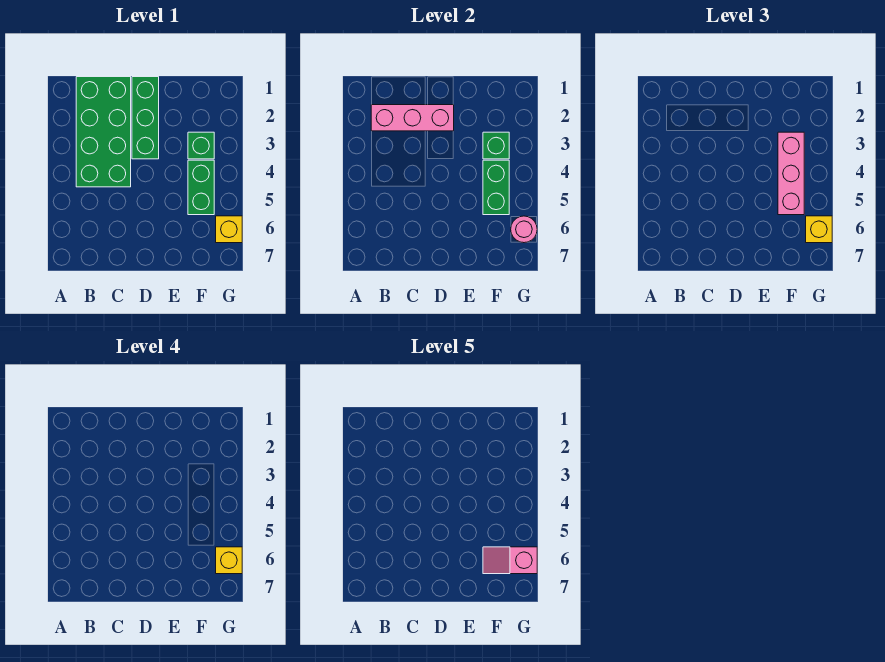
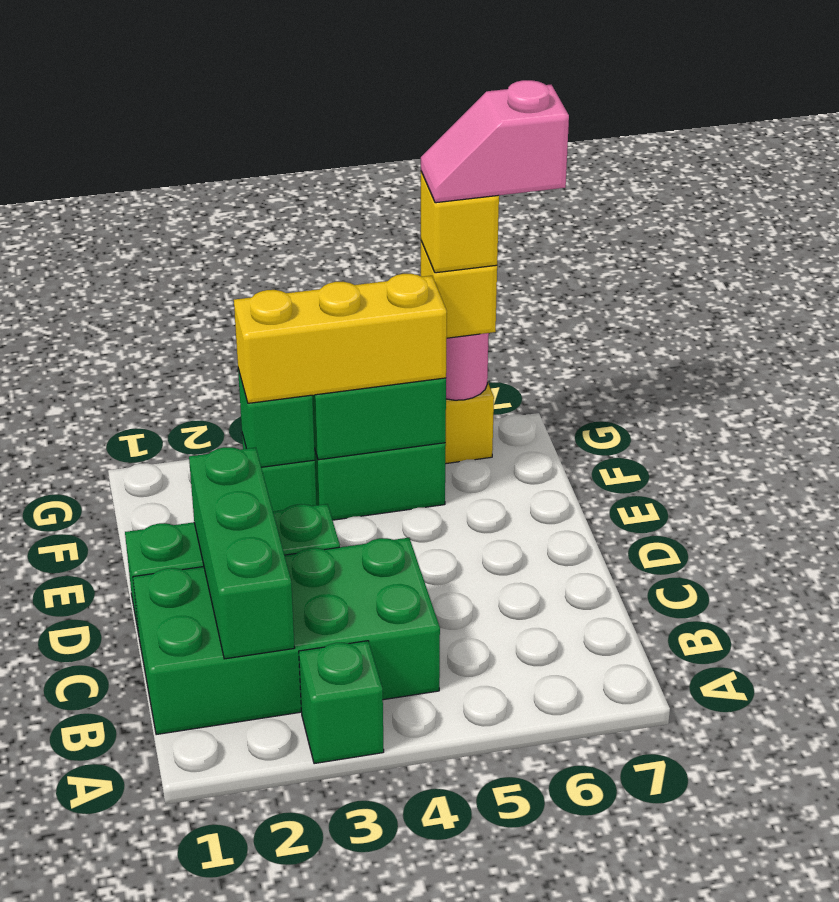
none -> green brick A3 level 1
pink brick B2:D2 level 2 -> green brick B2:D2 level 2
pink brick F3:F5 level 3 -> yellow brick F3:F5 level 3
pink slope F6:G6 level 5 top G -> pink slope G6:G7 level 5 top 7

